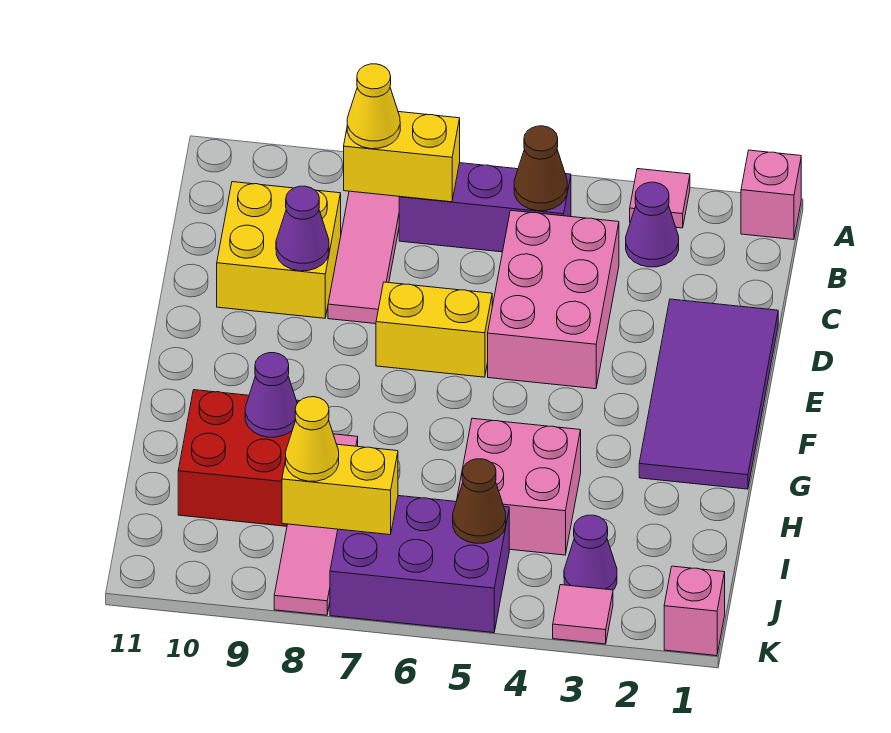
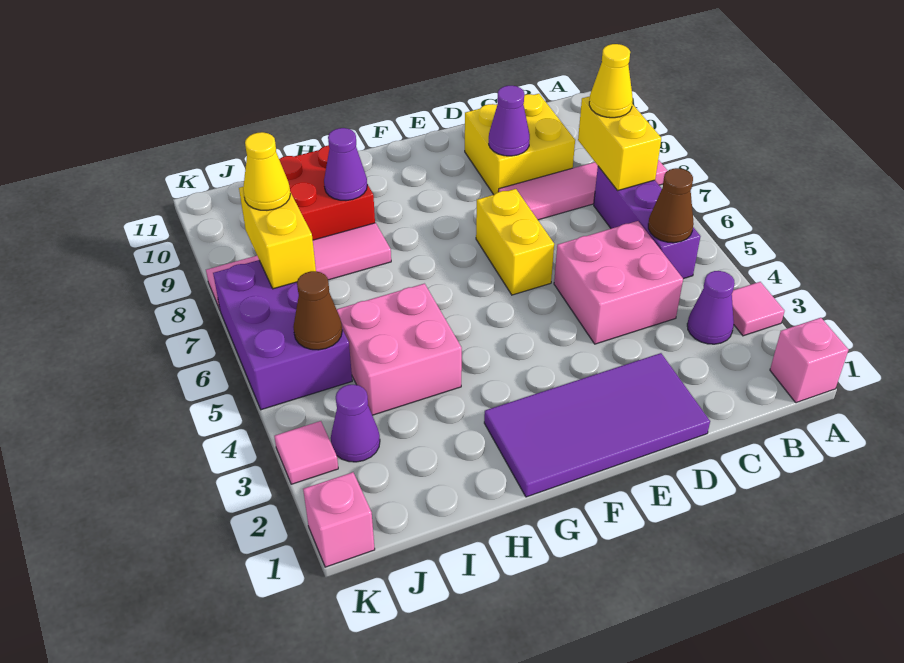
pink brick C4:E5 level 1 -> pink brick C4:D5 level 1

